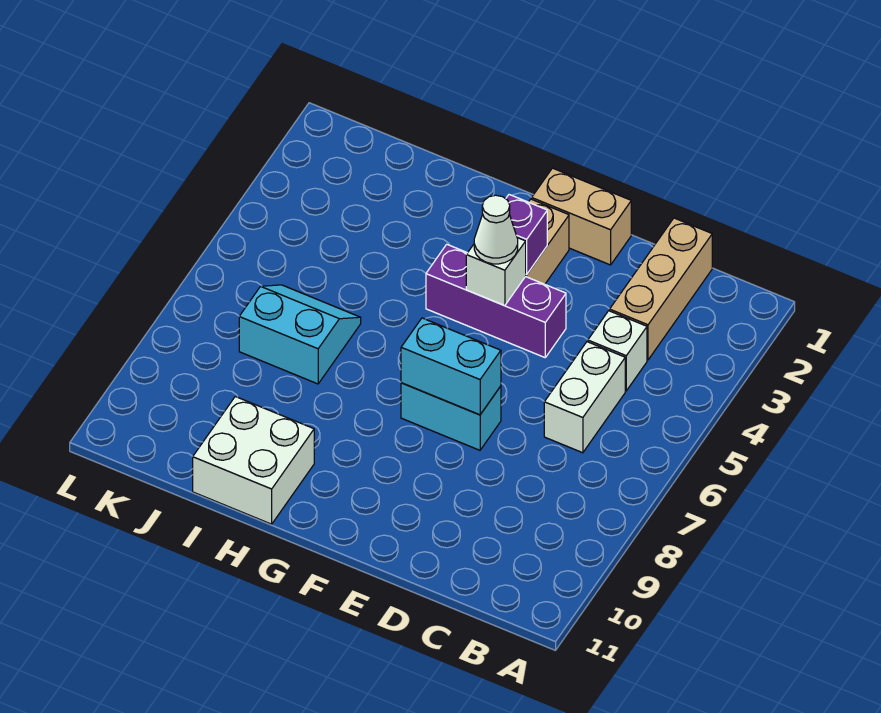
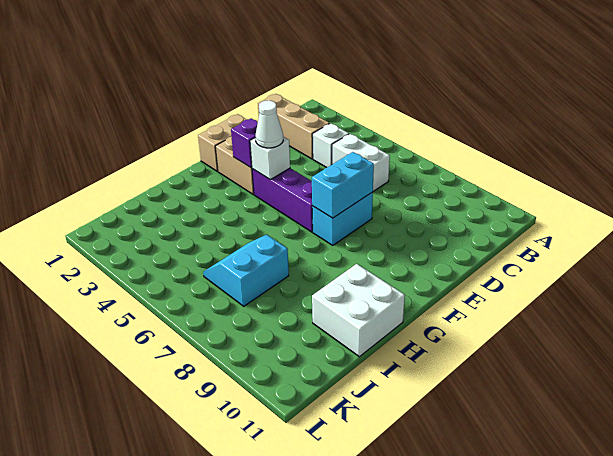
purple brick E4:G4 level 1 -> purple brick F4:F6 level 1

